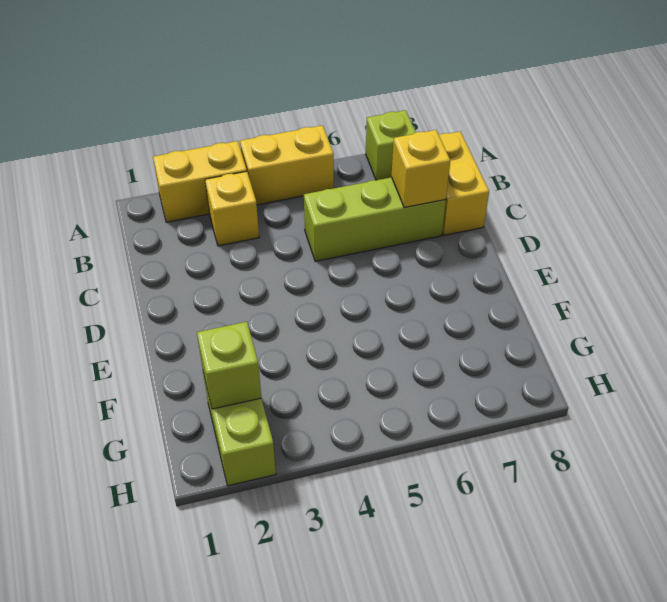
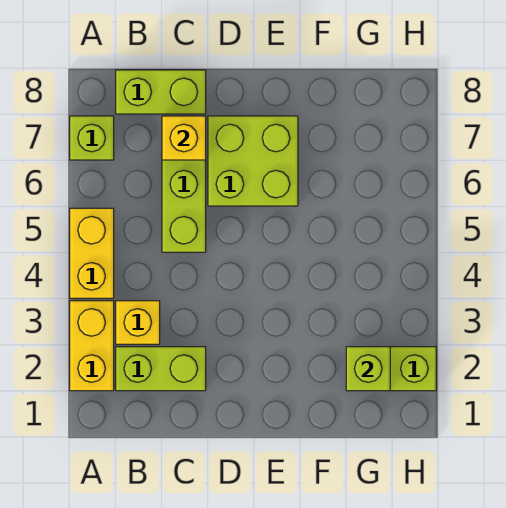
none -> lime brick B2:C2 level 1
yellow brick B8:C8 level 1 -> lime brick B8:C8 level 1
none -> lime brick D6:E7 level 1

